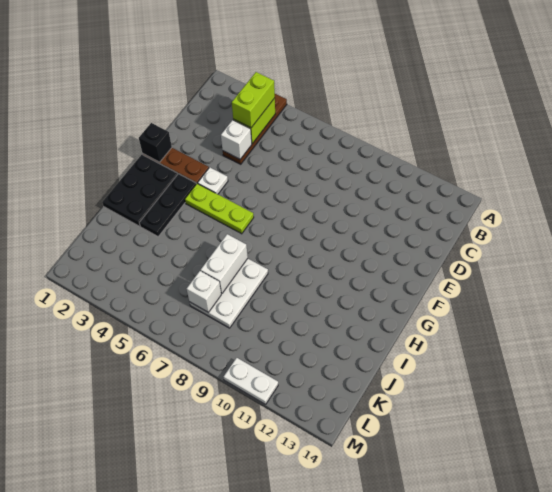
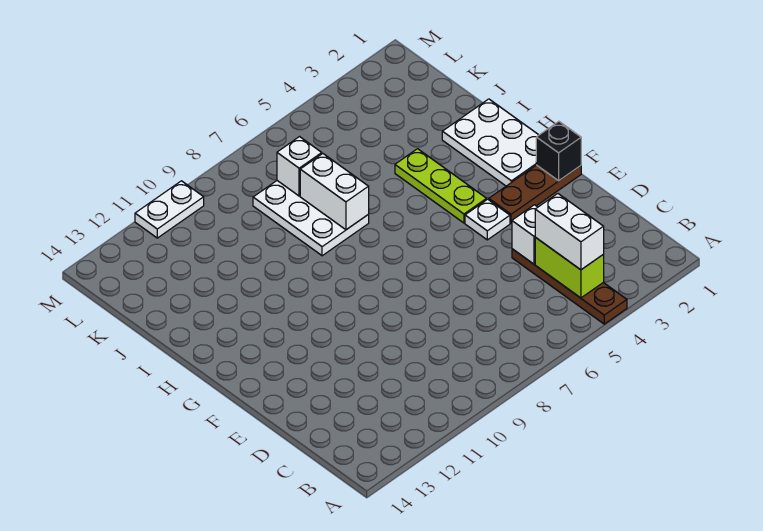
lime brick B4:C4 level 3 -> white brick B4:C4 level 3
black plate G1:I2 level 1 -> white plate G1:I2 level 1
black plate G3:I3 level 1 -> none
lime plate G4:G6 level 1 -> lime plate G4:I4 level 1

